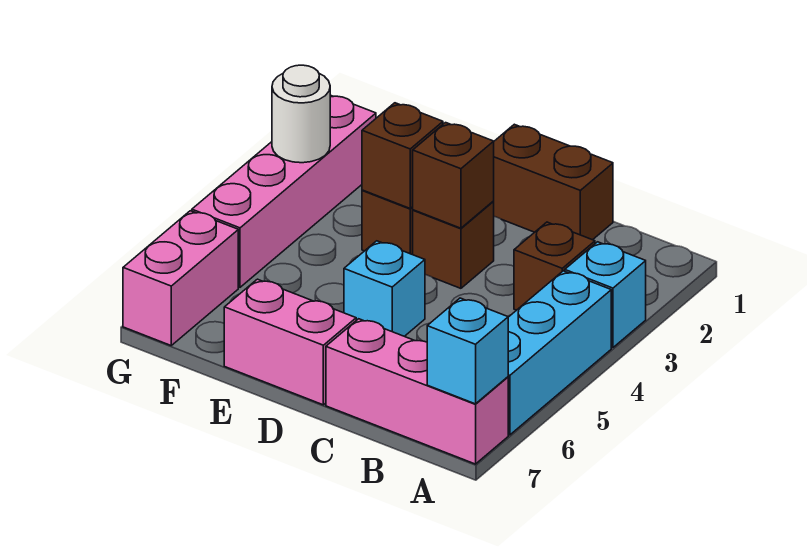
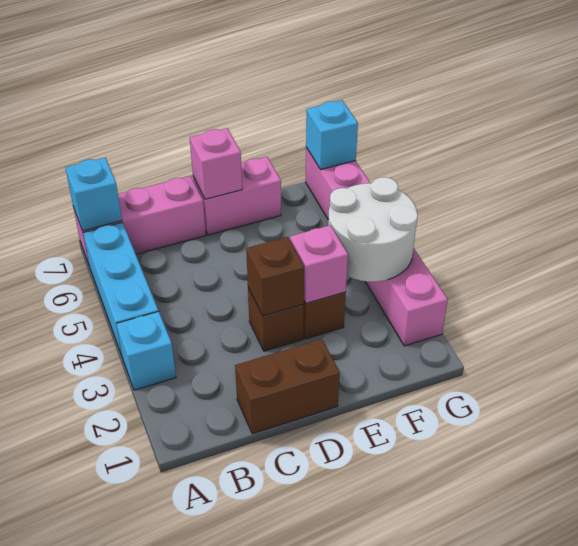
brown brick B3 level 1 -> none
cyan brick D5 level 1 -> cyan brick G7 level 2
none -> pink brick D7 level 2
brown brick E3 level 2 -> pink brick E3 level 2
white round brick G3 level 2 -> white round brick F3:G4 level 2

